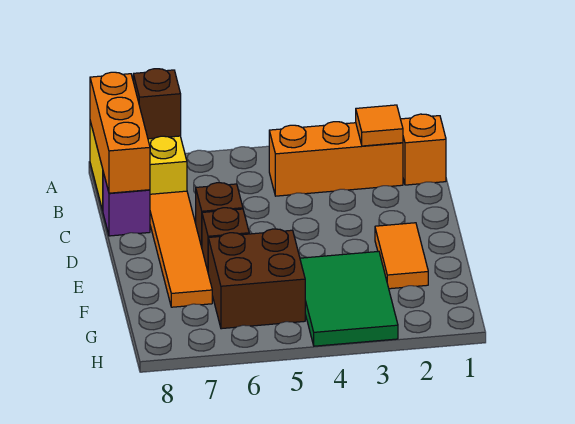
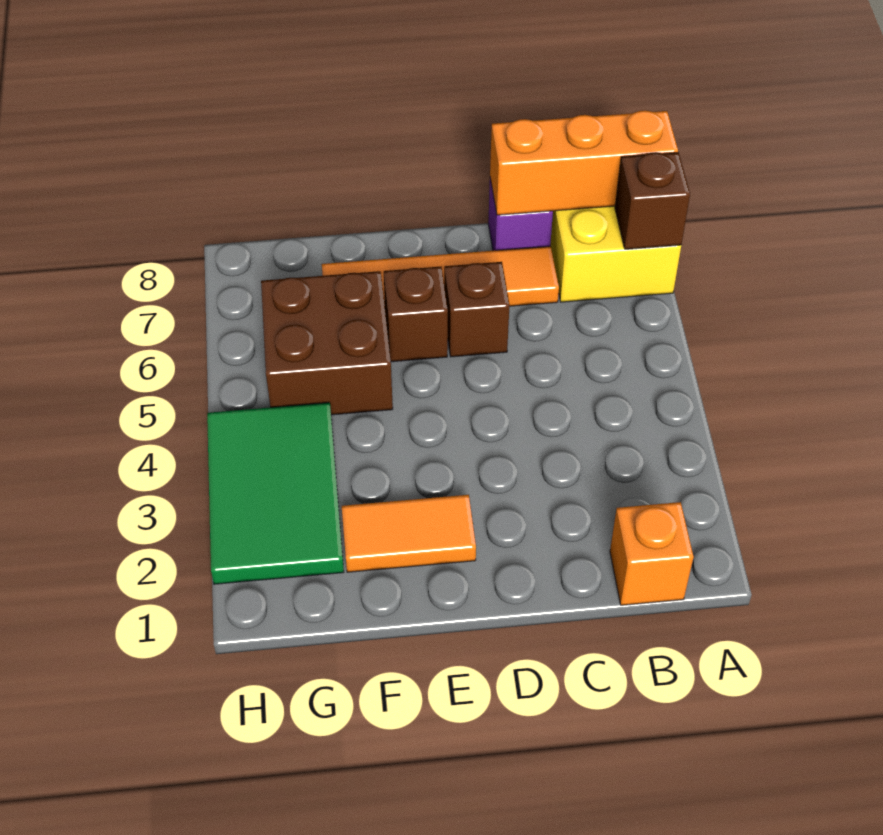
orange brick B2:B4 level 1 -> none
orange tile B2 level 2 -> none
green tile F3:H4 level 1 -> green tile G2:H4 level 1

